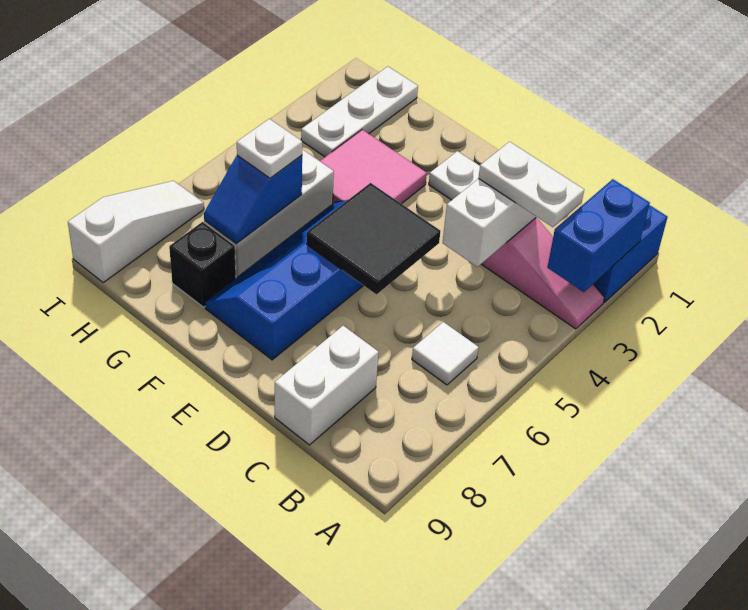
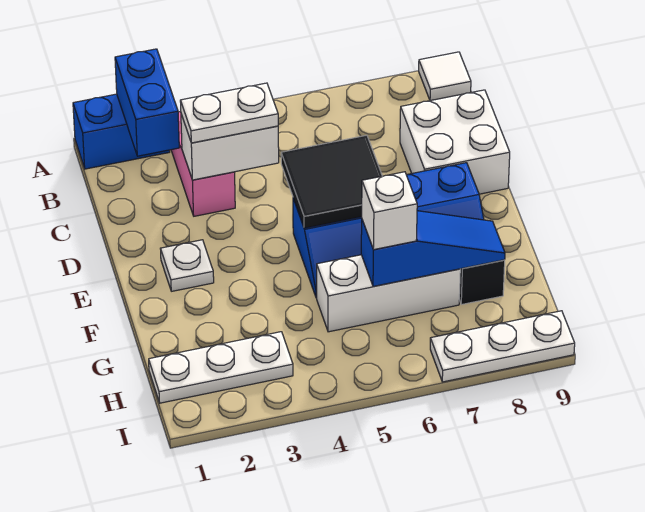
blue brick A2:A3 level 2 -> blue brick A2:B2 level 2
white plate B3:C3 level 3 -> white plate C3:C4 level 3
white tile B6 level 1 -> white tile A9 level 1
white brick C8:C9 level 1 -> white brick C8:D9 level 1
pink tile F3:G4 level 1 -> none
blue slope G6:G7 level 2 top 6 -> blue slope G6:G8 level 2 top 6
white plate G6 level 3 -> white brick G6 level 3
white slope I7:I9 level 1 top 9 -> white plate I7:I9 level 1

